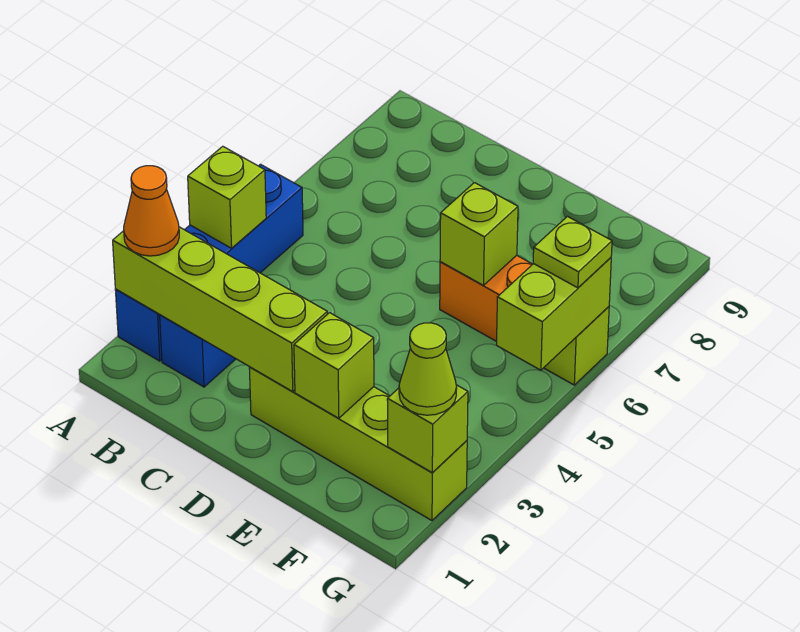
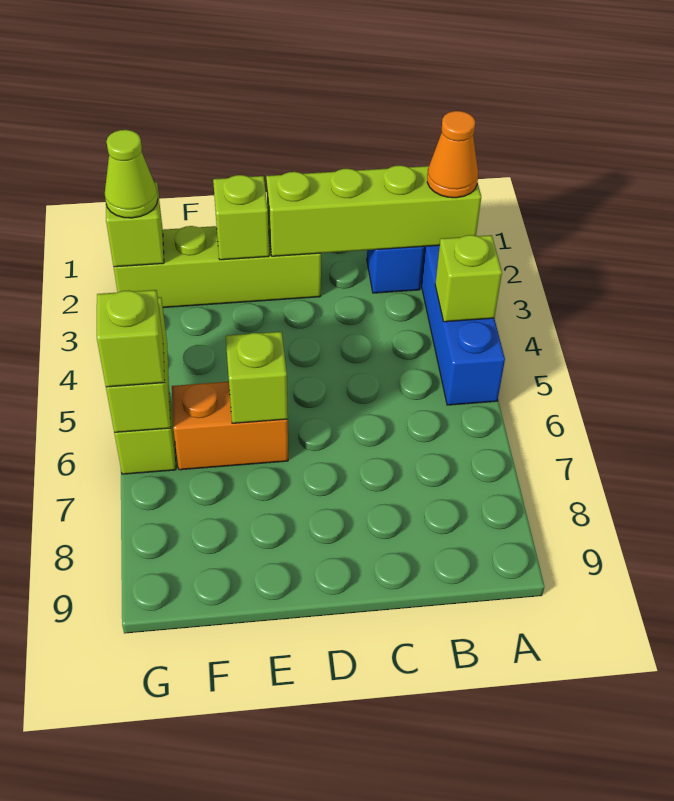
lime plate G6 level 3 -> lime brick G6 level 3

